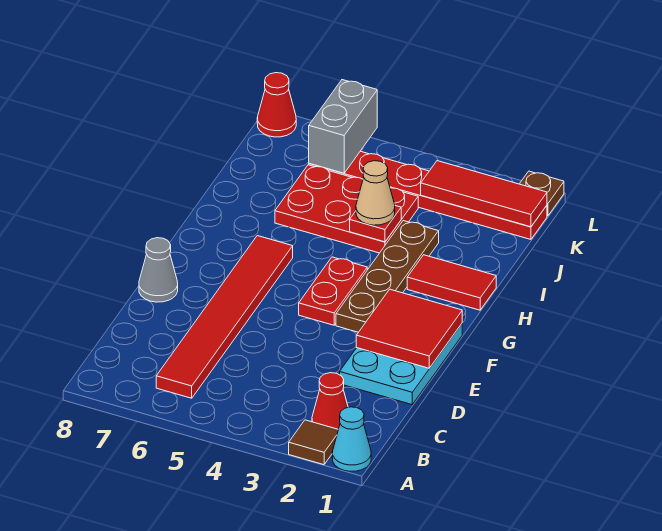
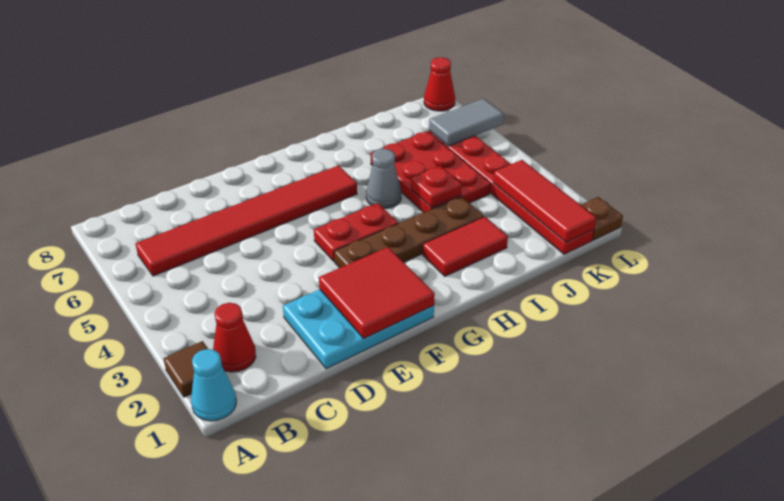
grey cone E8 level 1 -> grey cone H5 level 1
red tile H1:H2 level 1 -> red tile H2:I2 level 1
tan cone I4 level 3 -> none
grey brick K6:L6 level 2 -> grey tile K6:L6 level 2

